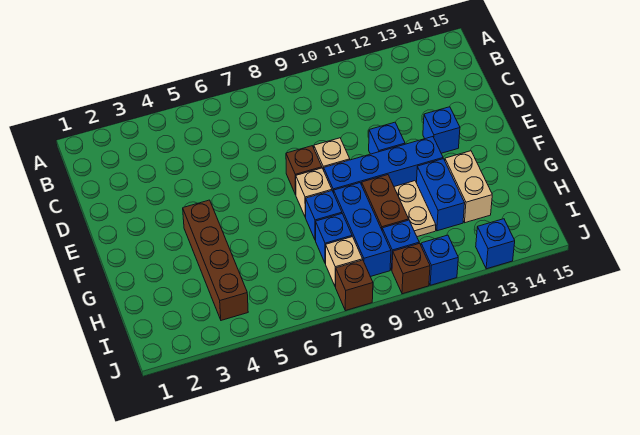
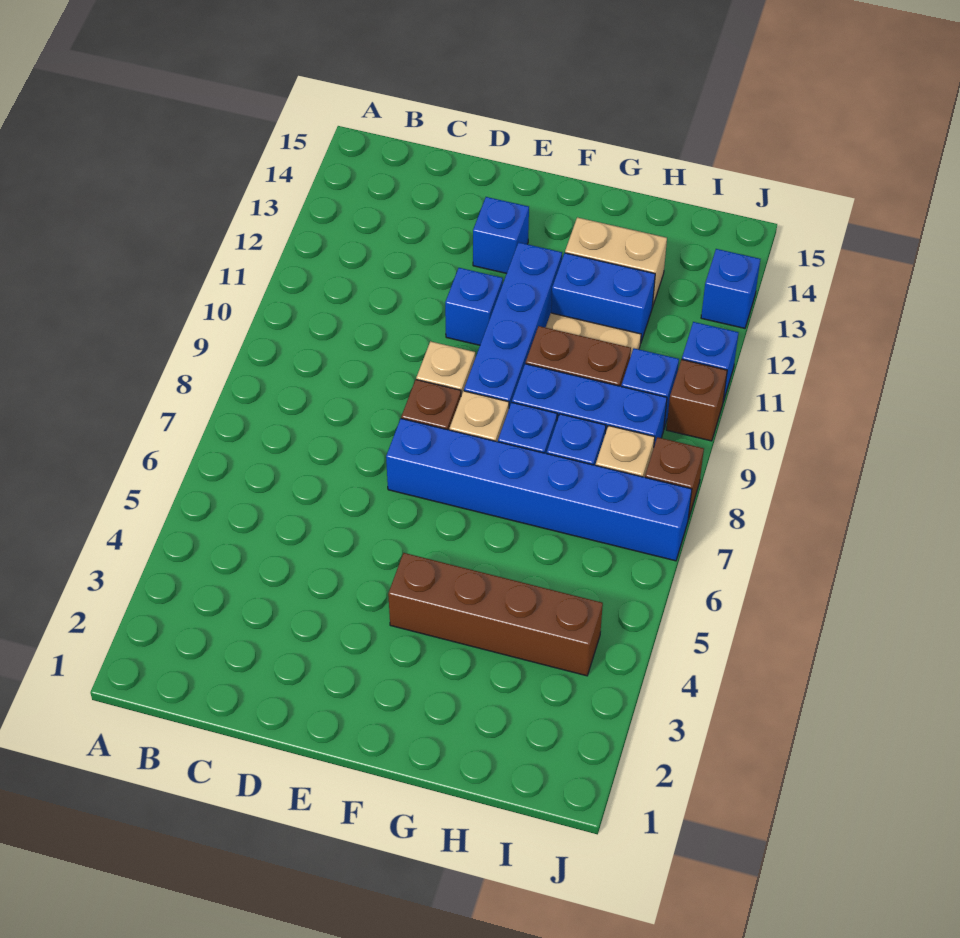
none -> blue brick E7:J7 level 1

